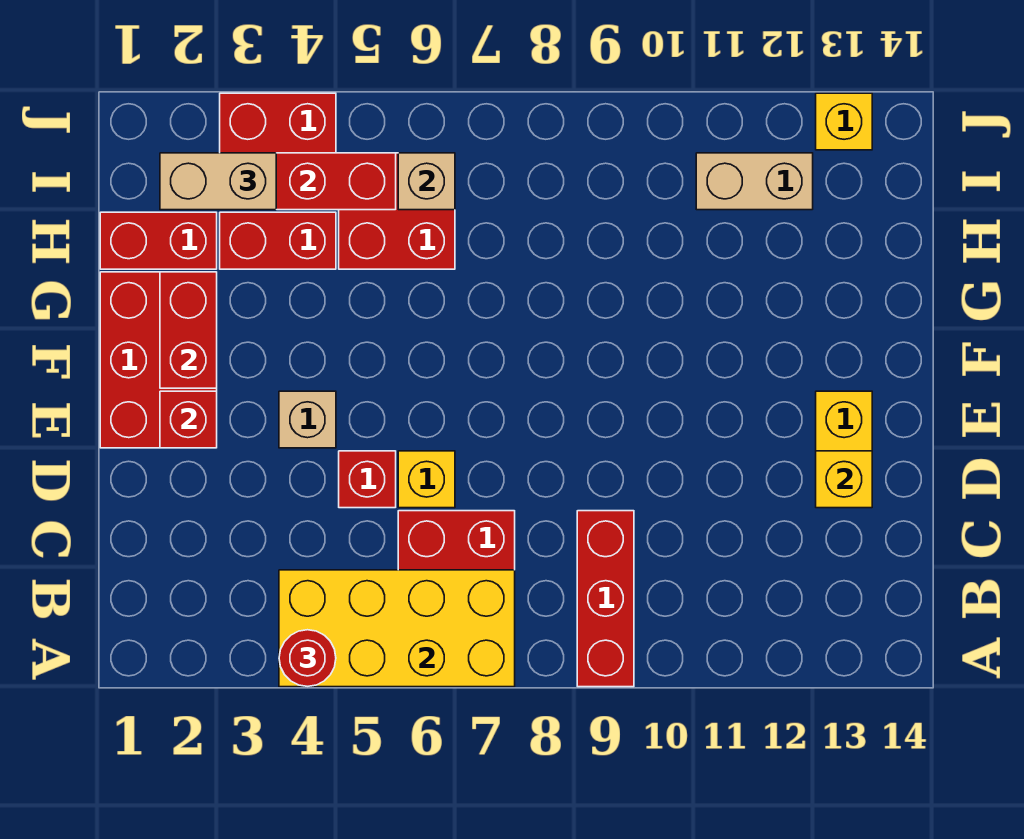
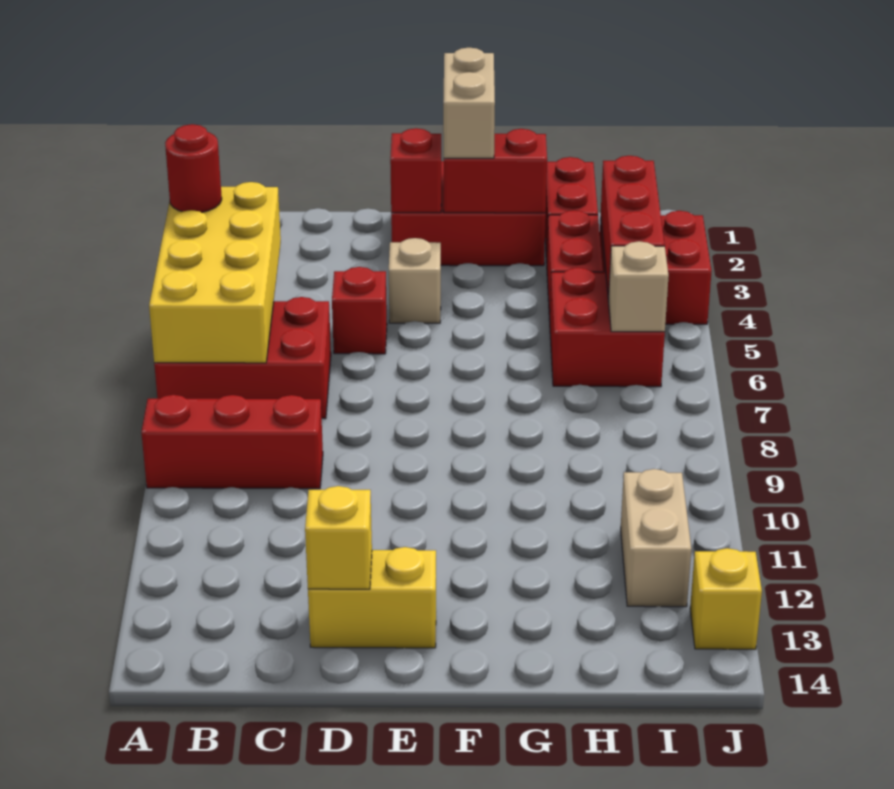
yellow brick D6 level 1 -> none
tan brick I2:I3 level 3 -> tan brick F1:F2 level 3

